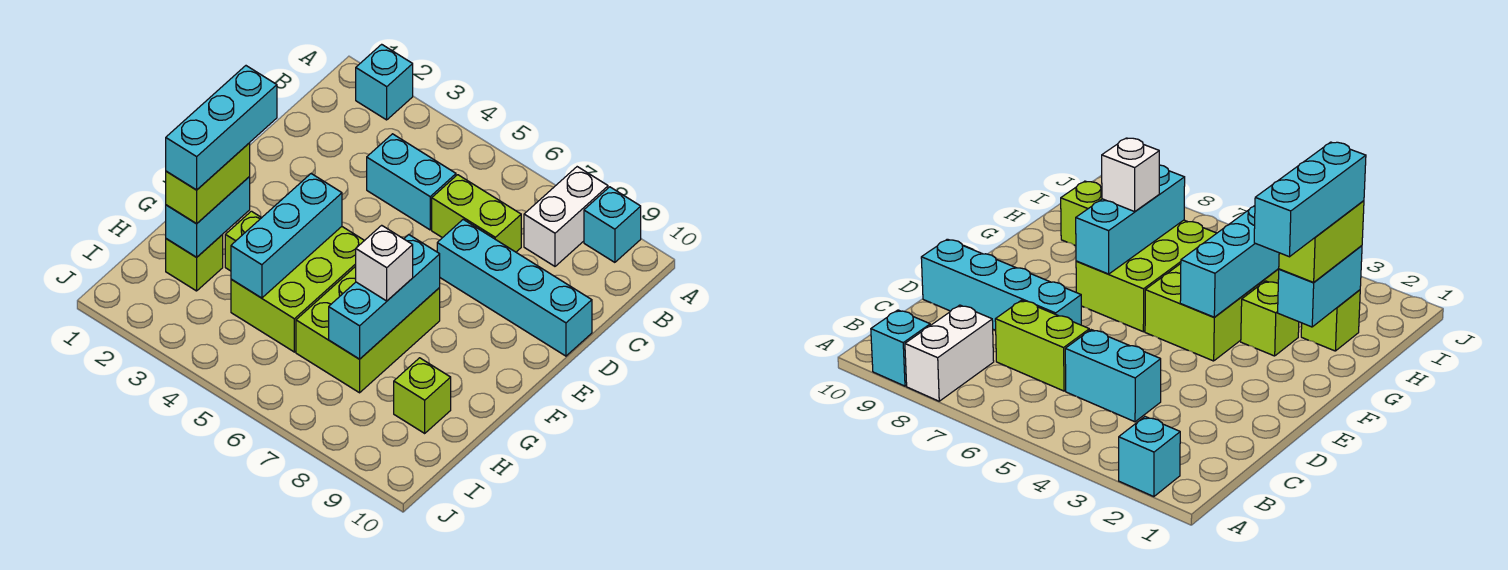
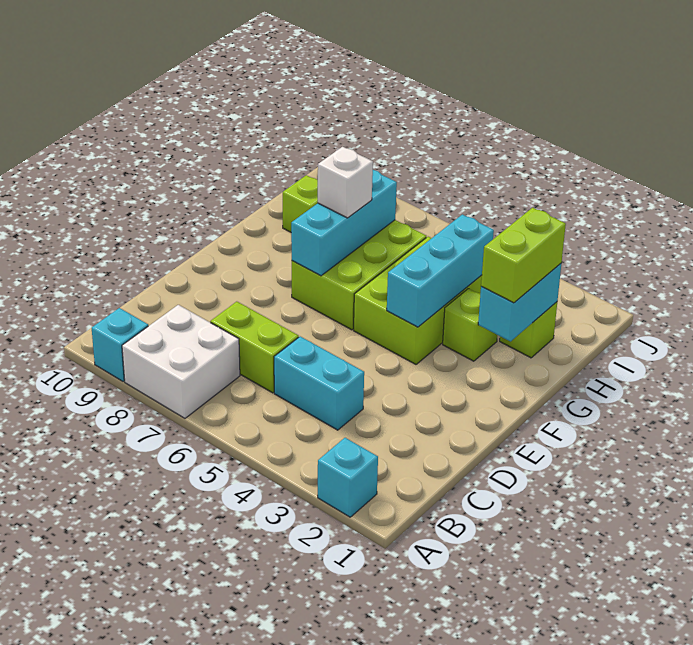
white brick A8:B8 level 1 -> white brick A7:B8 level 1
cyan brick D7:D10 level 1 -> none
cyan brick F2:H2 level 4 -> none

